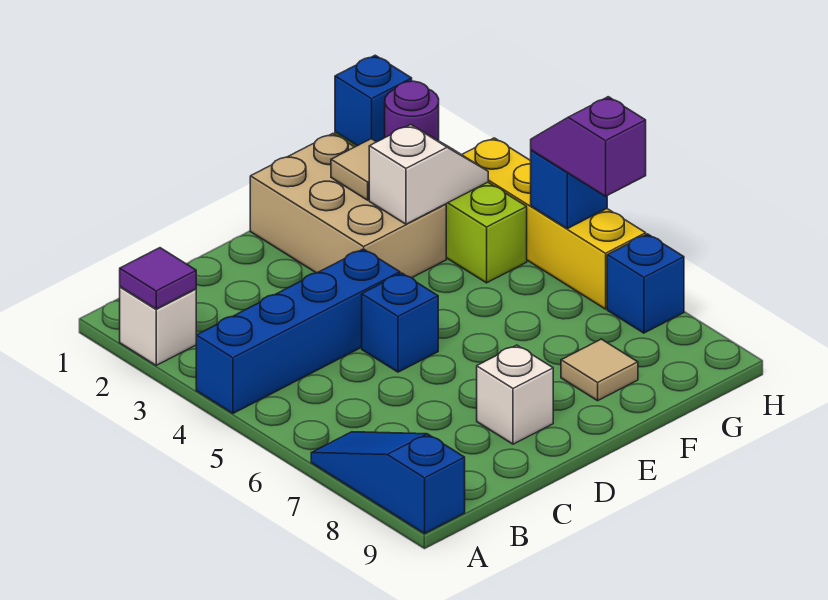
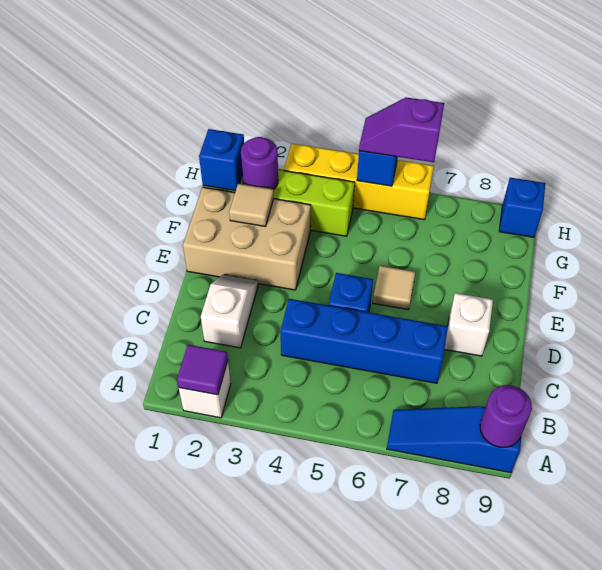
blue brick A4:D4 level 1 -> blue brick C4:C7 level 1
none -> purple round brick A9 level 2
white slope F3:G3 level 2 top F -> white slope C2:D2 level 1 top C
tan tile F8 level 1 -> tan tile E6 level 1
blue brick H7 level 1 -> blue brick H9 level 1

